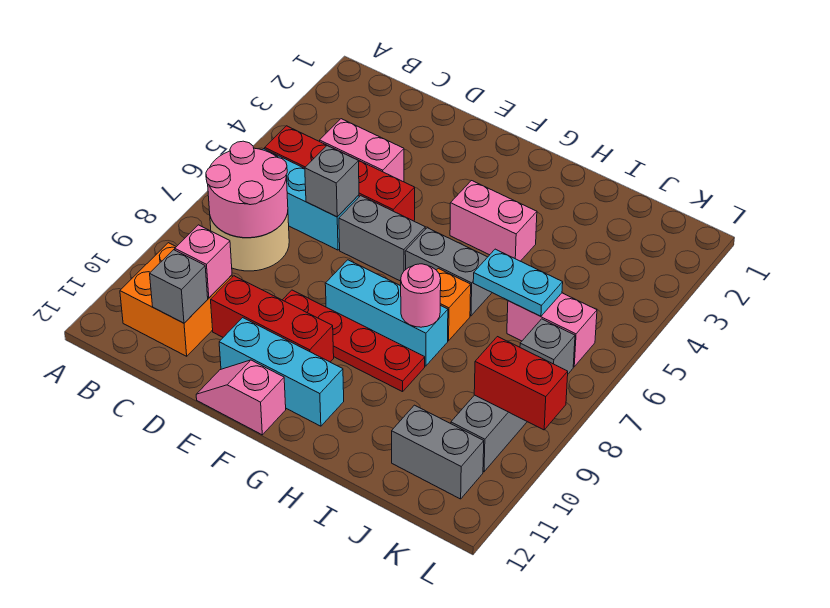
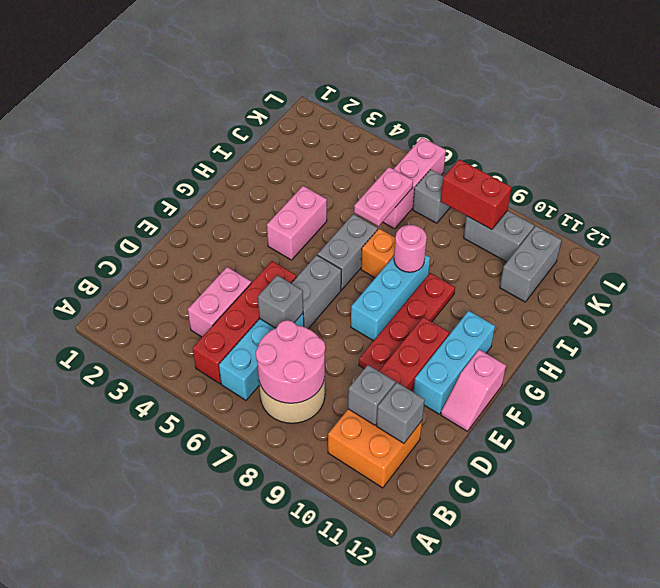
pink brick C10 level 2 -> grey brick C10 level 2
cyan plate I6:J6 level 2 -> pink plate I6:J6 level 2
pink brick J6:K6 level 1 -> pink brick J6:L6 level 1
red brick K9:L9 level 2 -> red brick K8:K9 level 2

